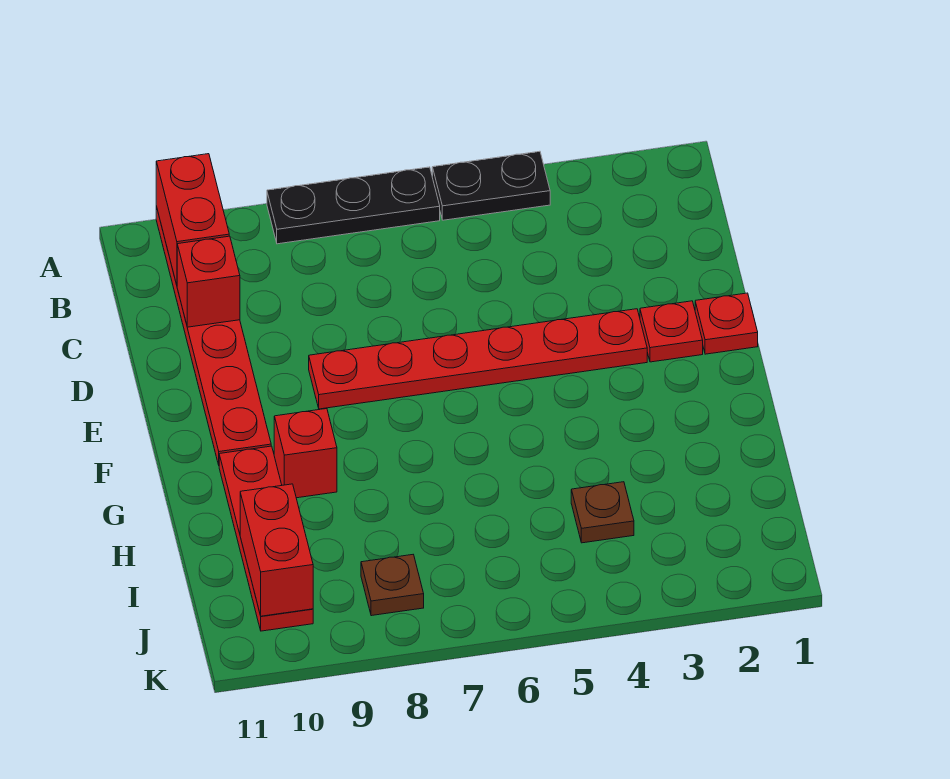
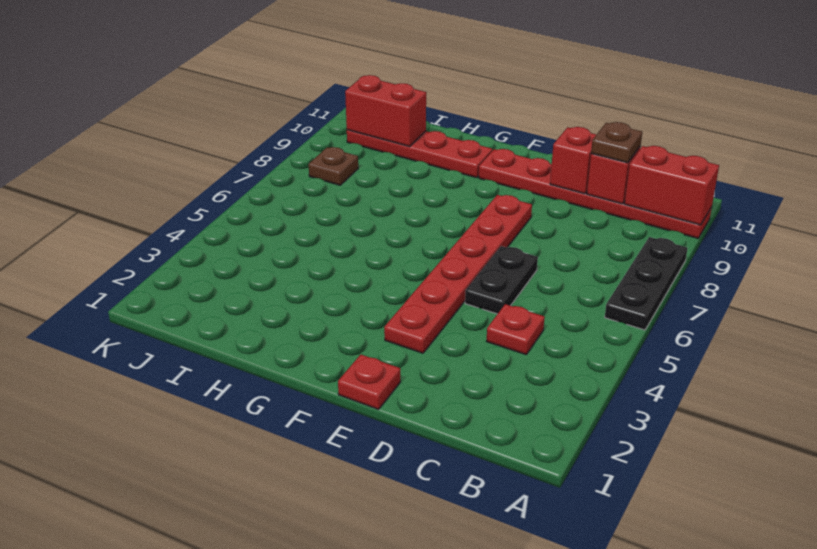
black plate A4:A5 level 1 -> black plate D5:D6 level 1
red plate E2 level 1 -> red plate C4 level 1
red brick G9 level 1 -> red brick D10 level 2
brown plate I4 level 1 -> brown plate C10 level 3

